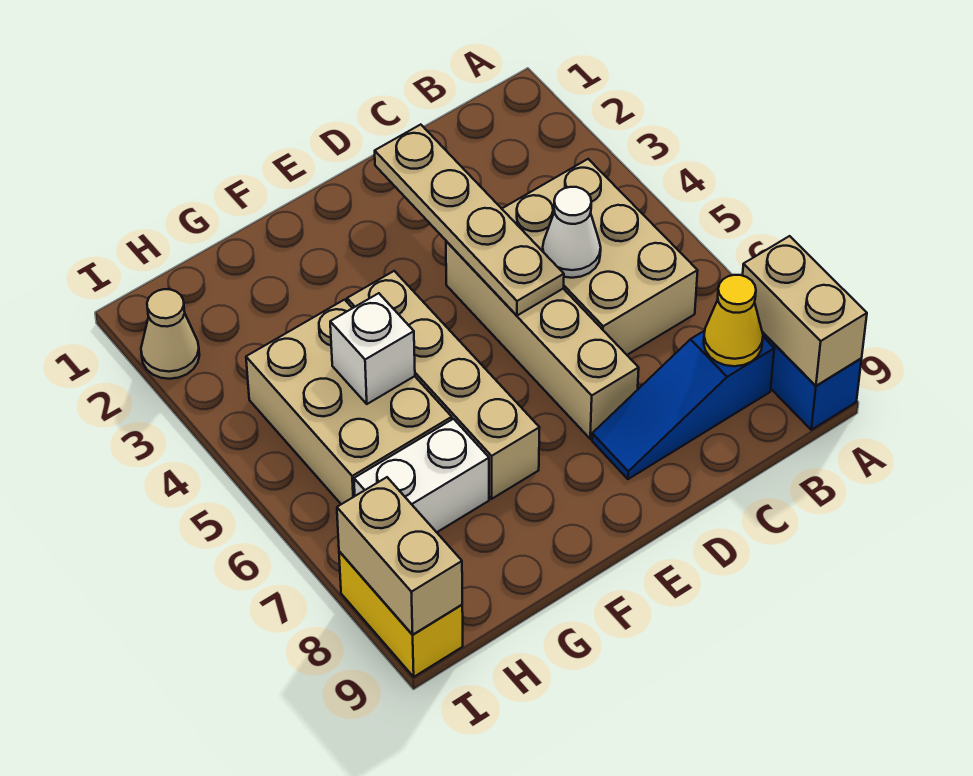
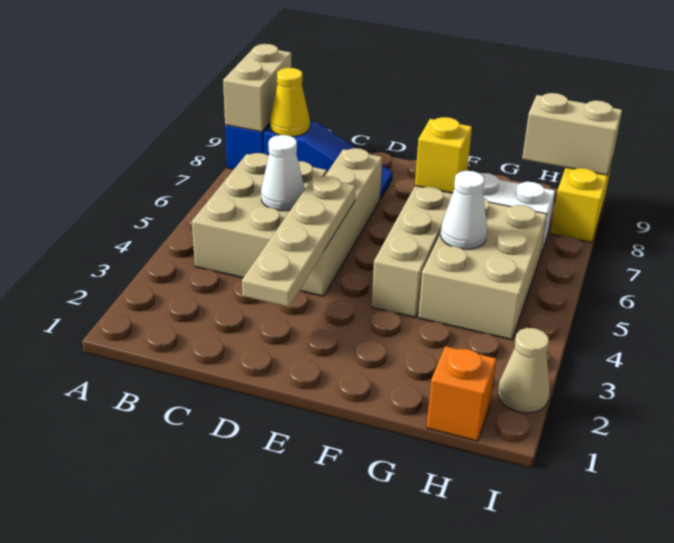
none -> yellow brick F7 level 2
white brick G5 level 2 -> white cone G5 level 2
none -> orange brick H1 level 1
tan brick I8:I9 level 2 -> tan brick H9:I9 level 2

